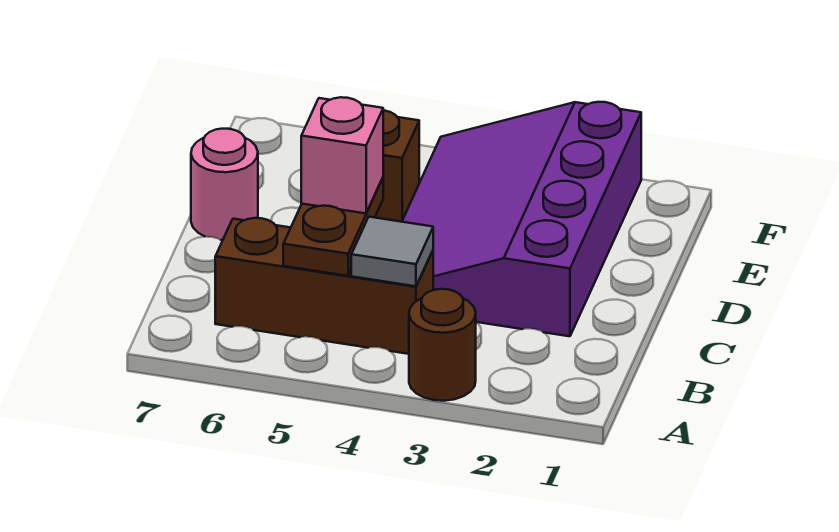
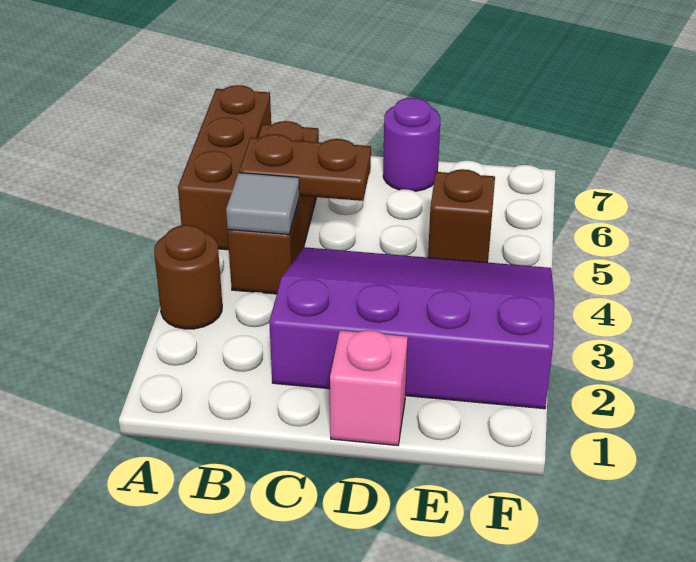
none -> brown brick A5:A7 level 1
pink brick C5 level 3 -> pink brick D1 level 1
pink round brick D7 level 1 -> purple round brick D7 level 1

